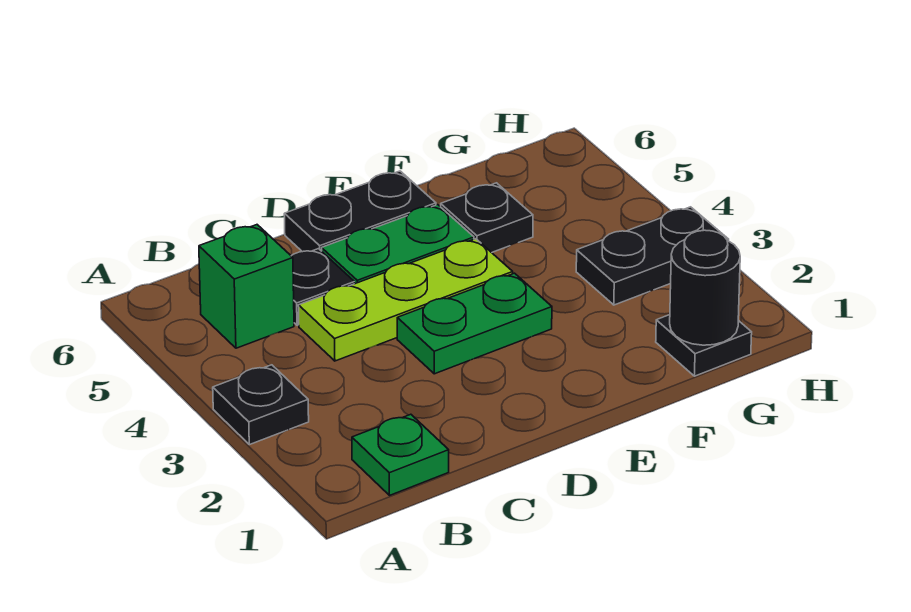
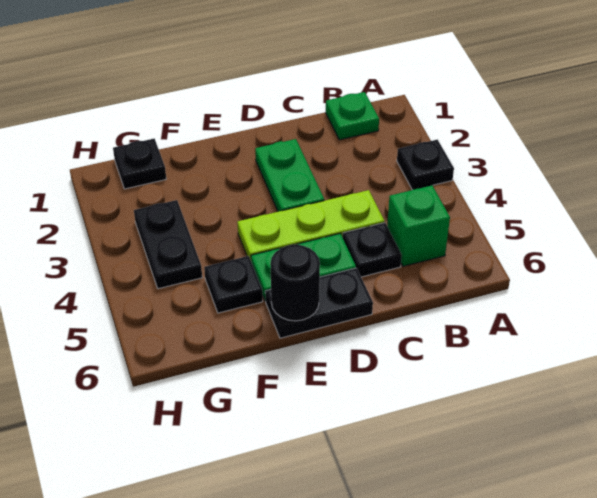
green plate D3:E3 level 1 -> green plate D2:D3 level 1
black round brick G1 level 2 -> black round brick E6 level 2
black plate G3:H3 level 1 -> black plate G3:G4 level 1

